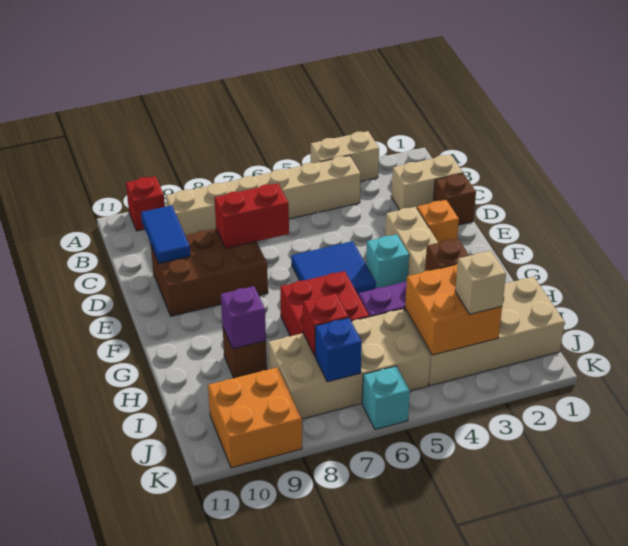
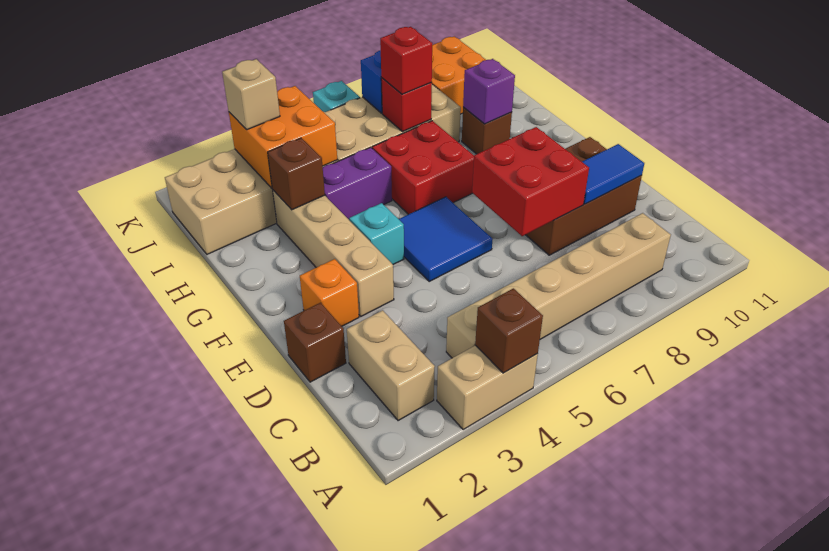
none -> brown brick A4 level 2
red brick A10 level 1 -> red brick I7 level 3
tan brick C1:C2 level 1 -> tan brick B2:C2 level 1
blue tile C10:D10 level 2 -> blue tile D9:D10 level 2
red brick D7:D8 level 2 -> red brick D7:E8 level 2

